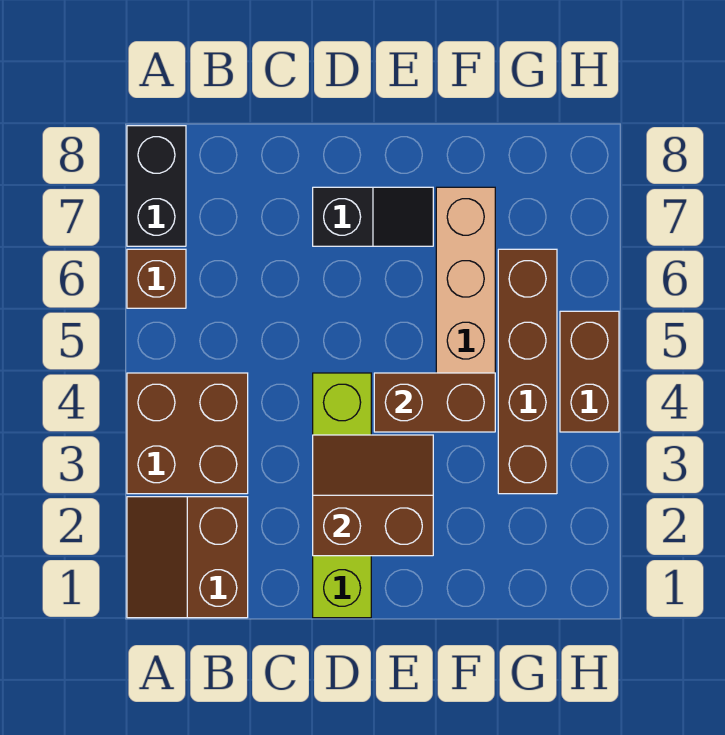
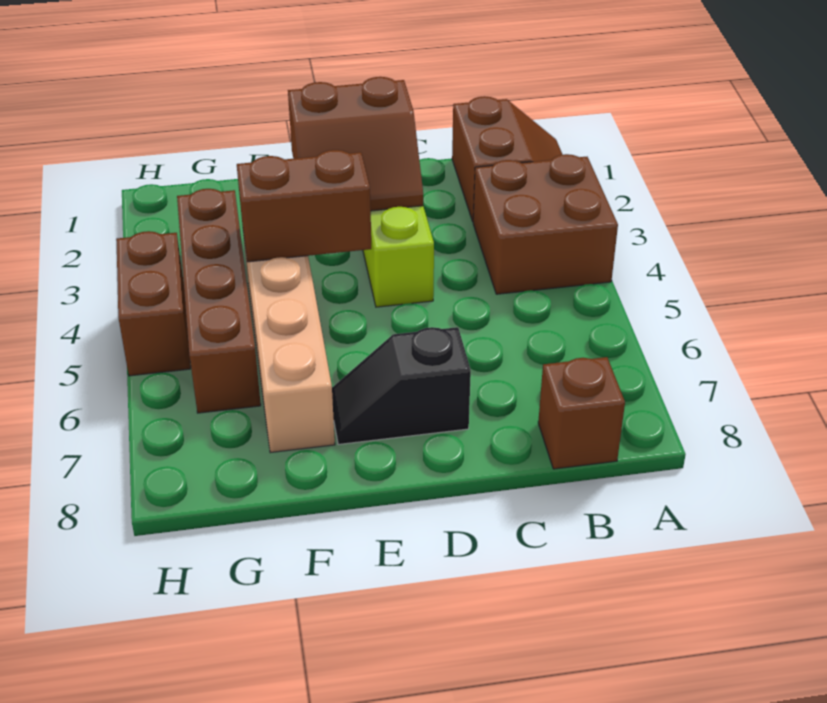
brown brick A6 level 1 -> brown brick B8 level 1
black brick A7:A8 level 1 -> none

